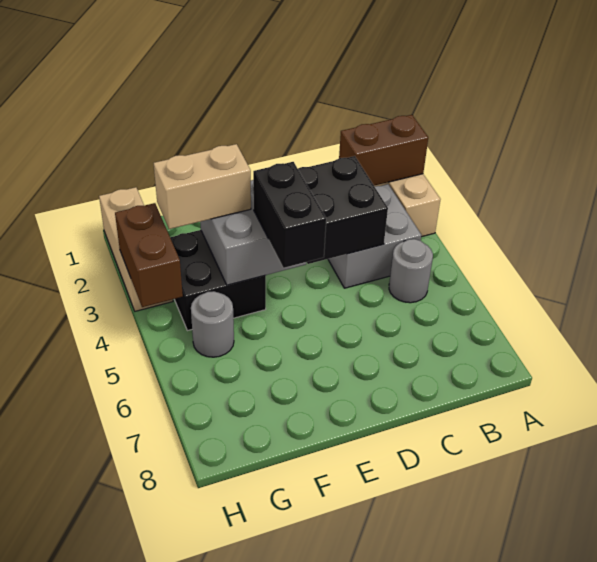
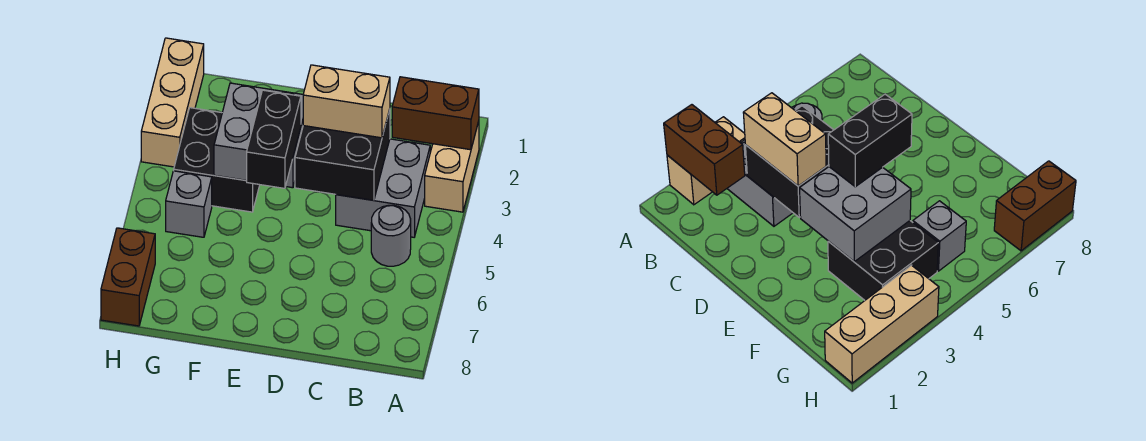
tan brick F3:G3 level 3 -> tan brick C3:D3 level 3
grey round brick G5 level 1 -> grey brick G5 level 1
brown brick H3:H4 level 2 -> brown brick H7:H8 level 1

